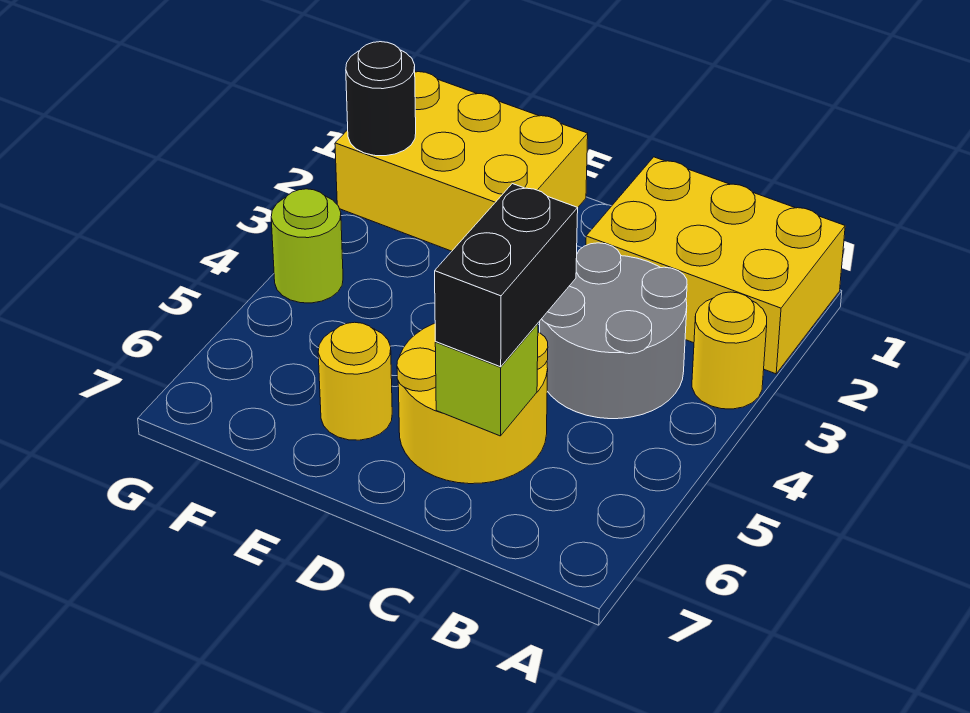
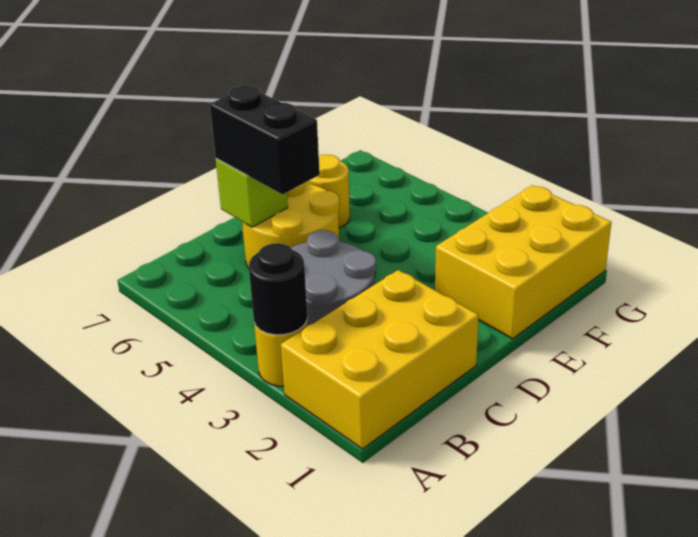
black round brick G2 level 2 -> black round brick A3 level 2
lime round brick G4 level 1 -> none

